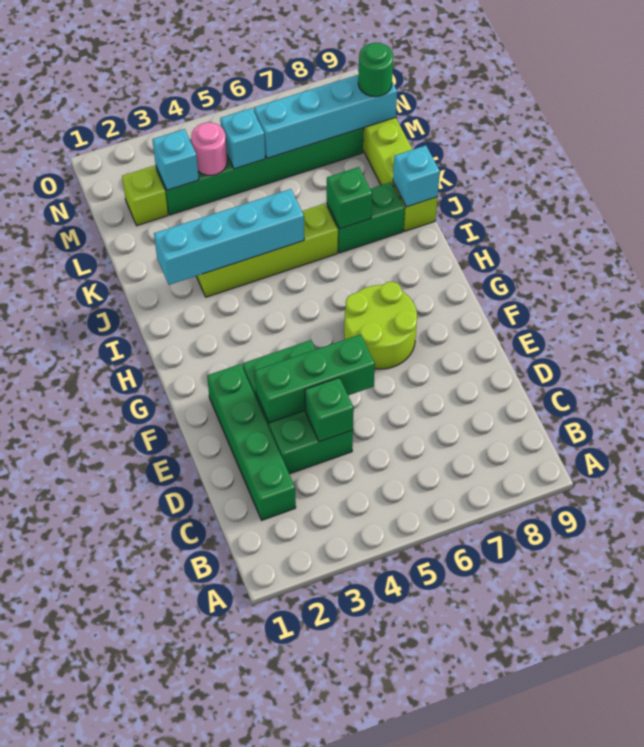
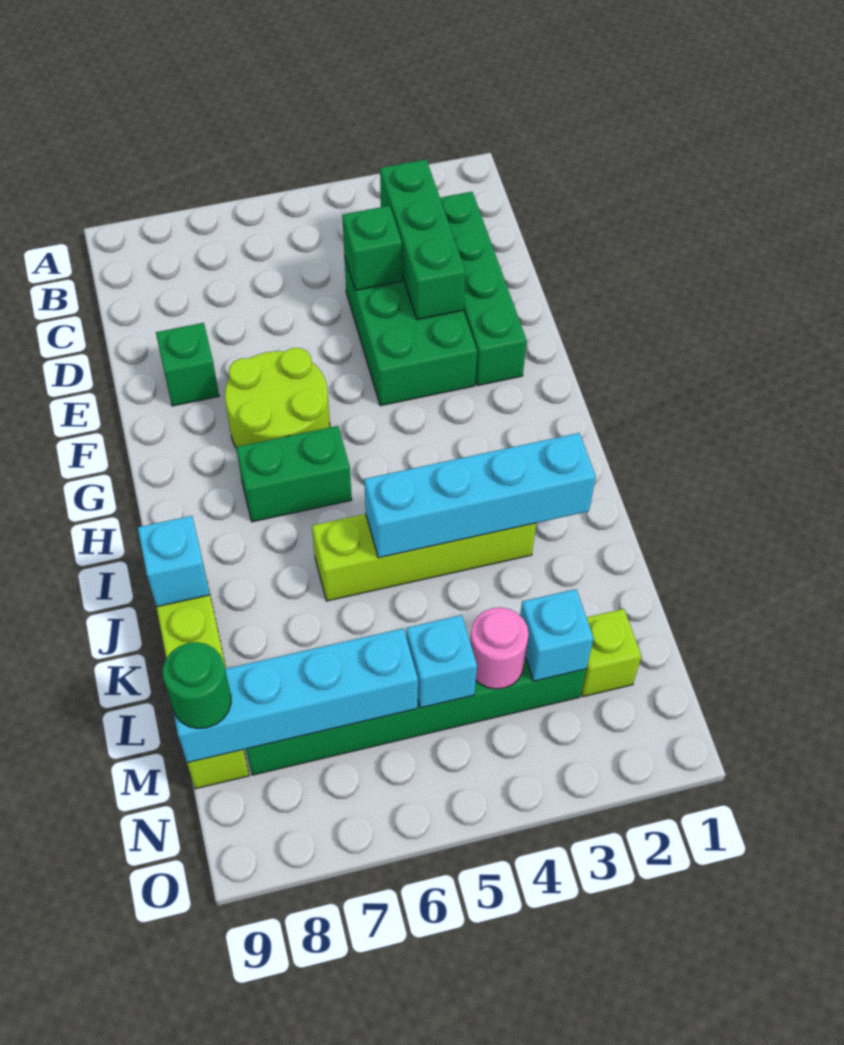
green brick E3:E5 level 2 -> green brick C3:E3 level 2
green brick J7:J8 level 1 -> green brick H6:H7 level 1
green brick J7 level 2 -> green brick E8 level 1

